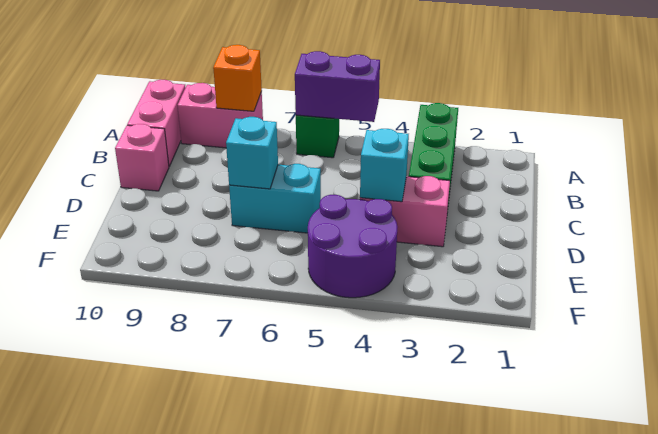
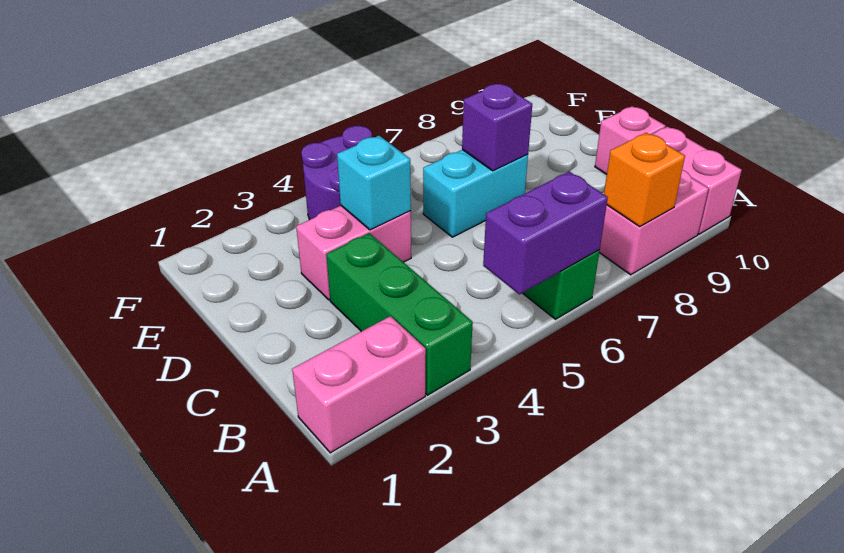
none -> pink brick A1:A2 level 1
cyan brick D7 level 2 -> purple brick D7 level 2

